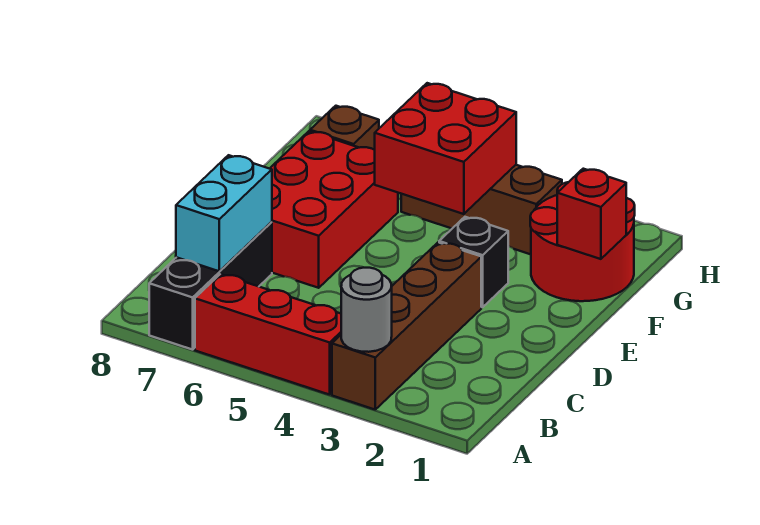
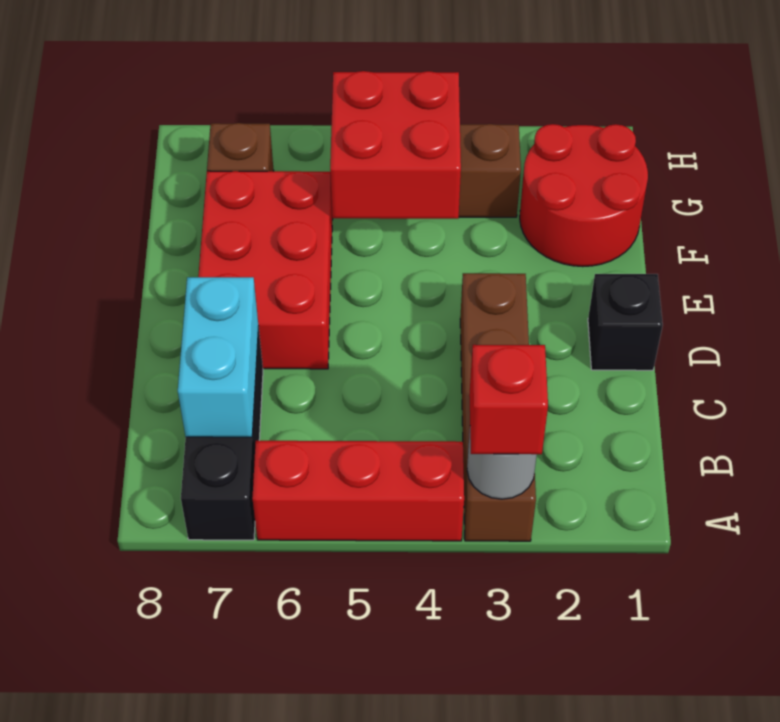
black brick E3 level 1 -> black brick D1 level 1
red brick F1 level 2 -> red brick A3 level 3

